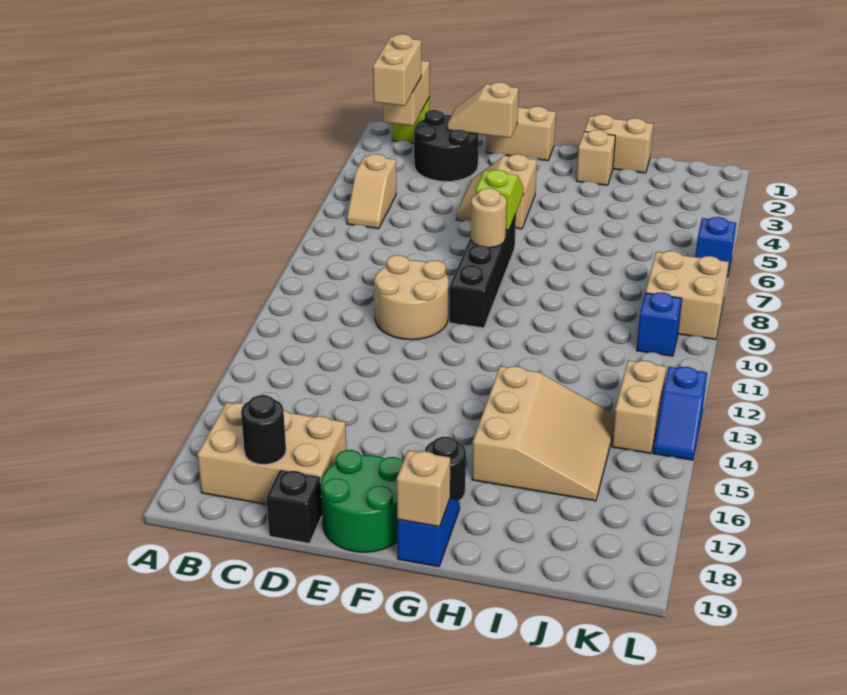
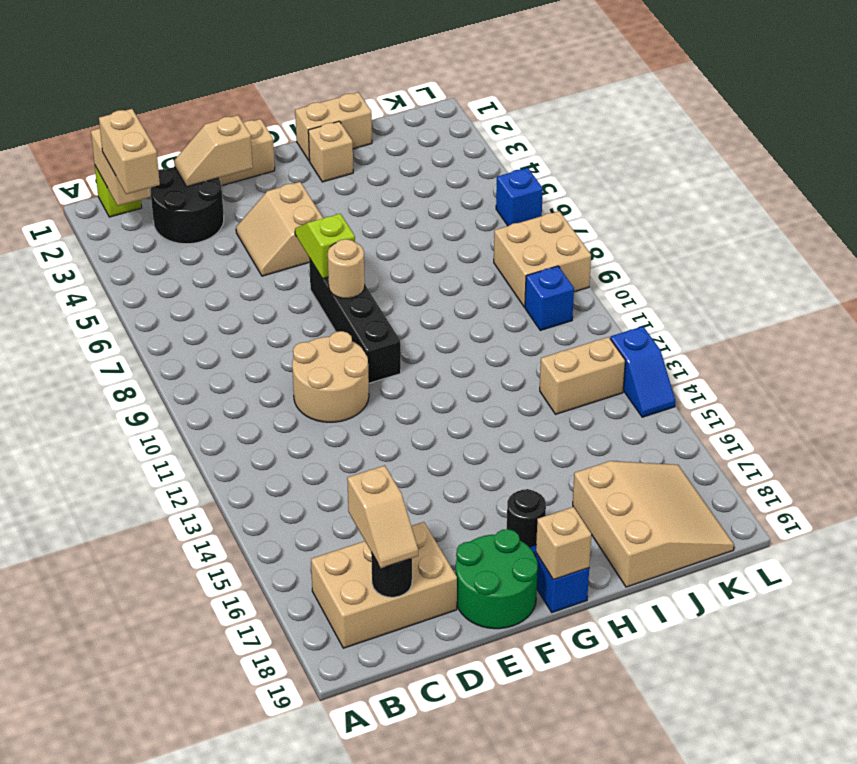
tan slope B5:B6 level 1 top 5 -> tan slope C17:C18 level 3 top 17
black brick D19 level 1 -> none
tan slope H14:J16 level 1 top H -> tan slope I17:K19 level 1 top I
tan brick K13:K14 level 1 -> tan brick J13:K13 level 1

